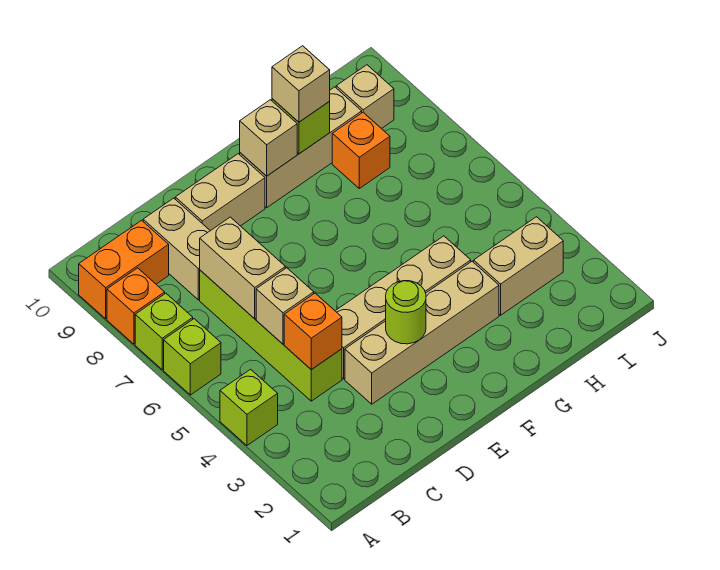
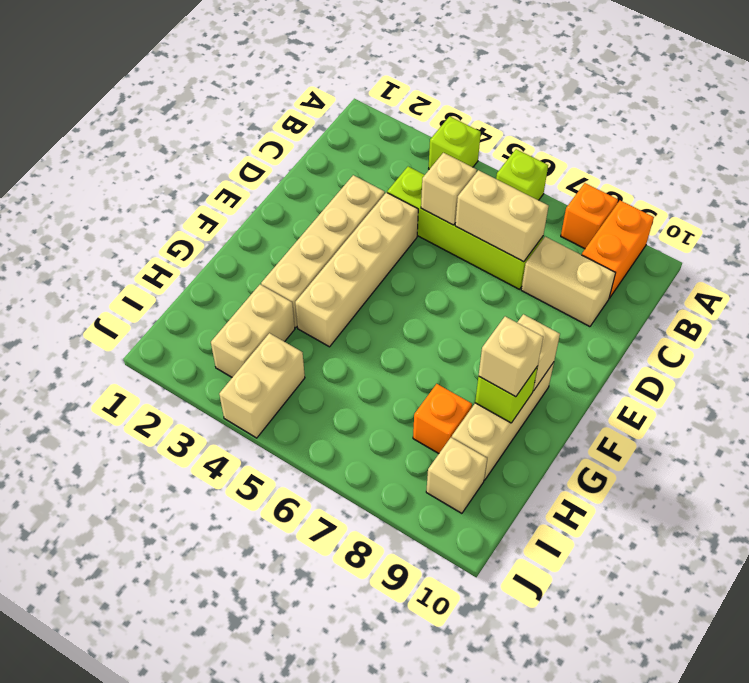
lime brick A7 level 1 -> none
orange brick C4 level 2 -> none
tan brick D9:E9 level 1 -> tan brick I4:J4 level 1
lime round brick E3 level 2 -> none

